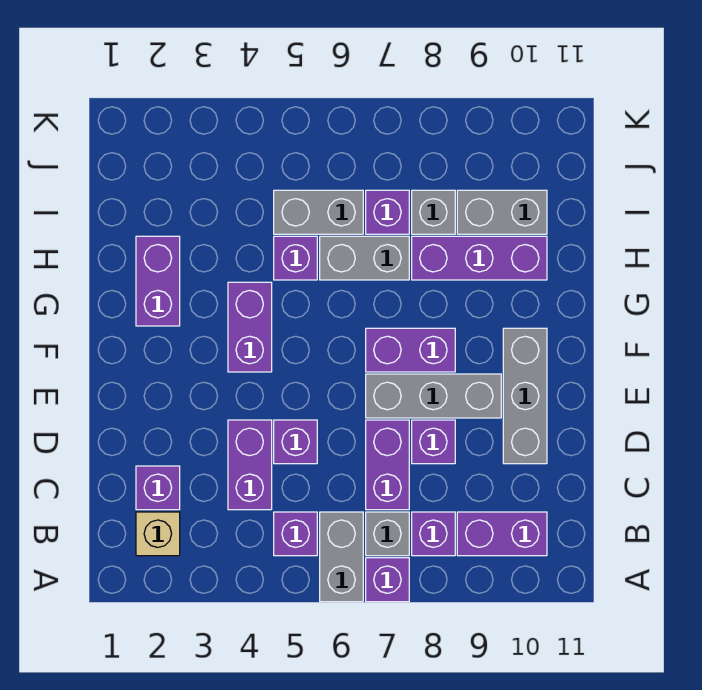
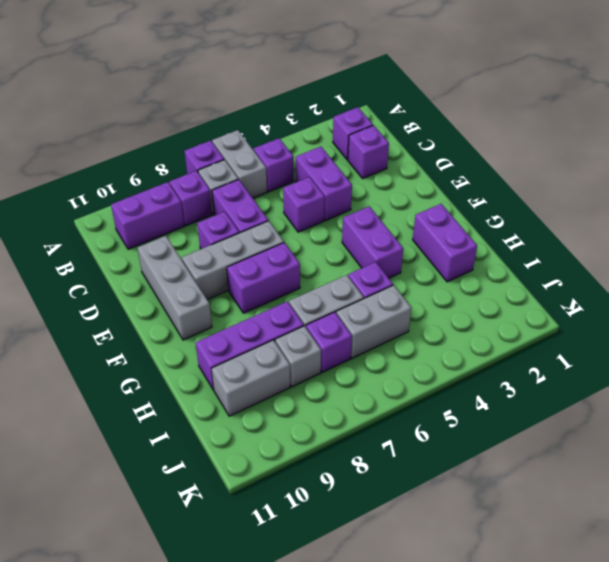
tan brick B2 level 1 -> purple brick B2 level 1

